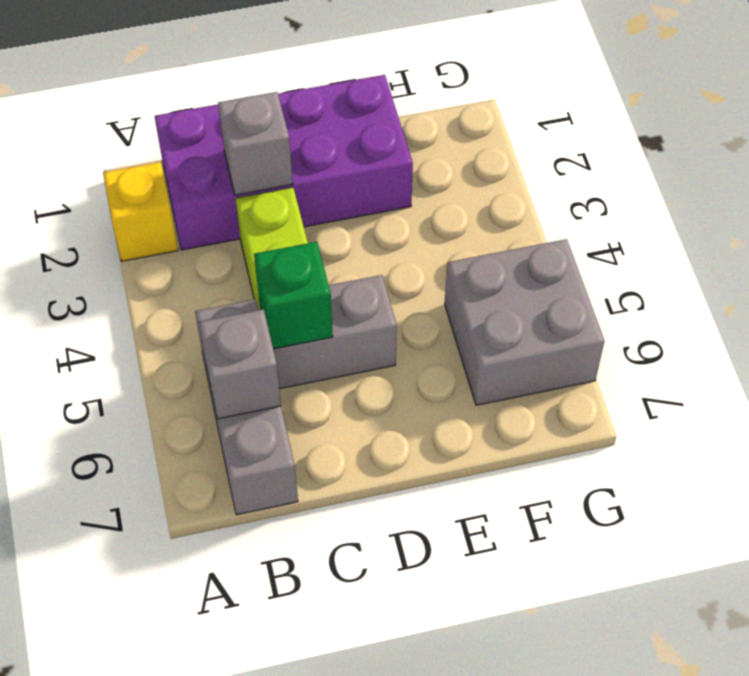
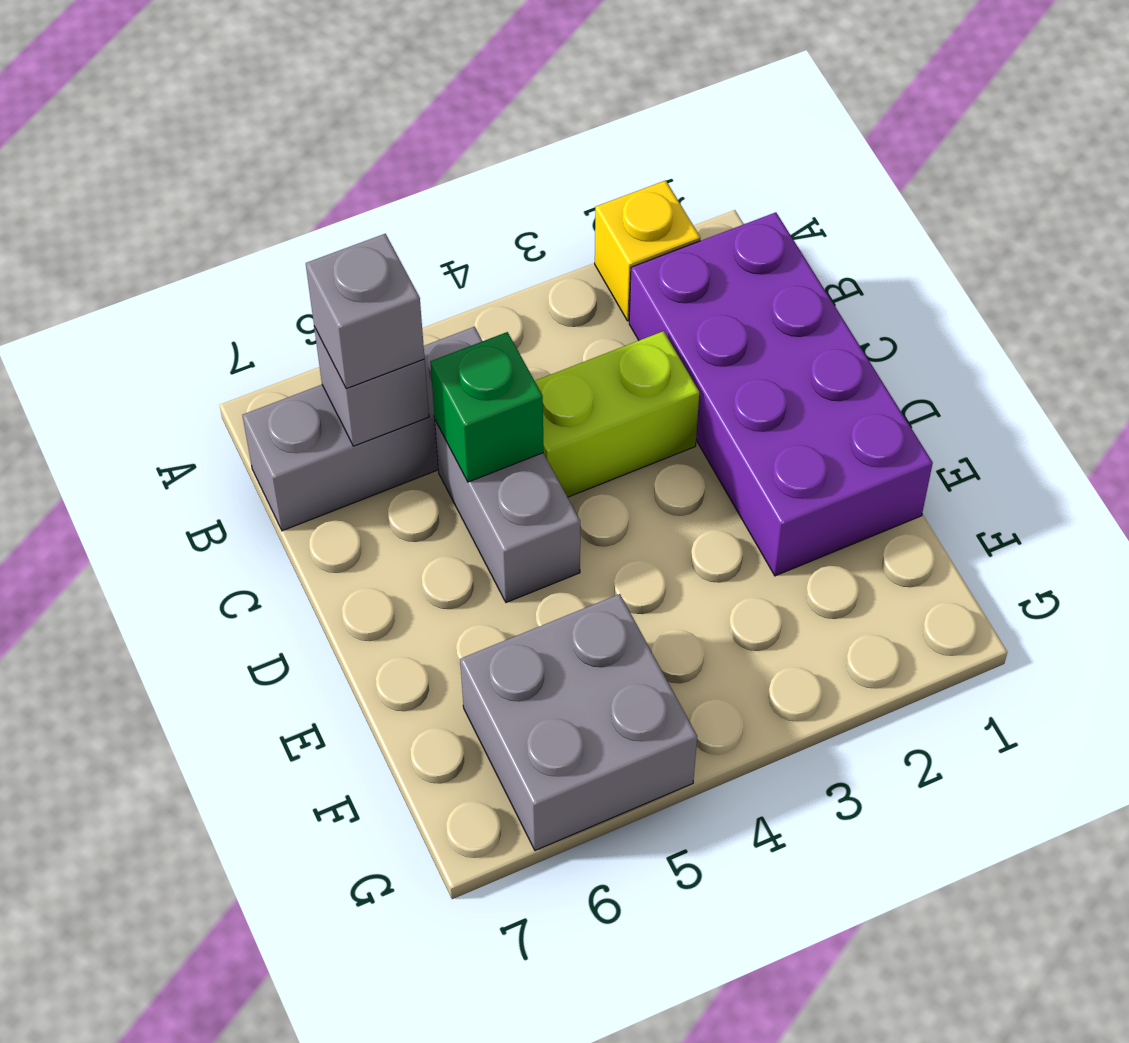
grey brick C2 level 2 -> grey brick B6 level 3

